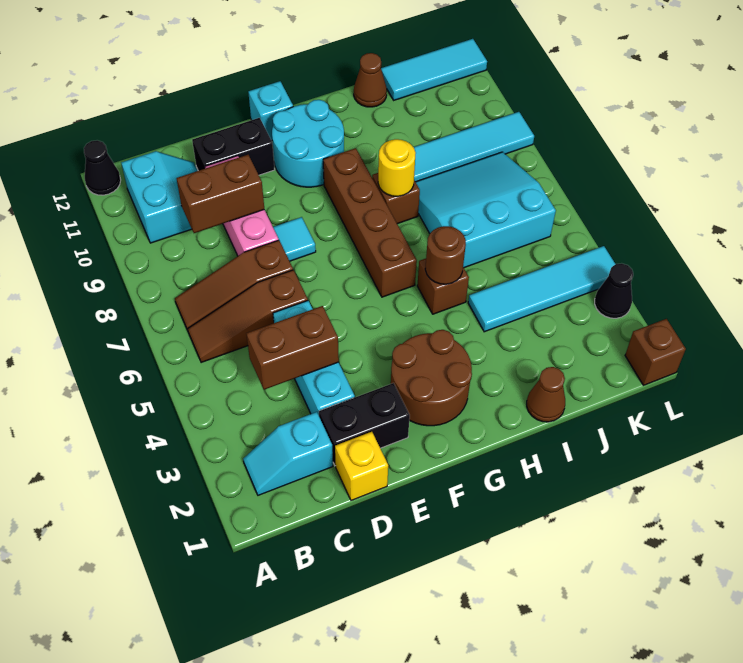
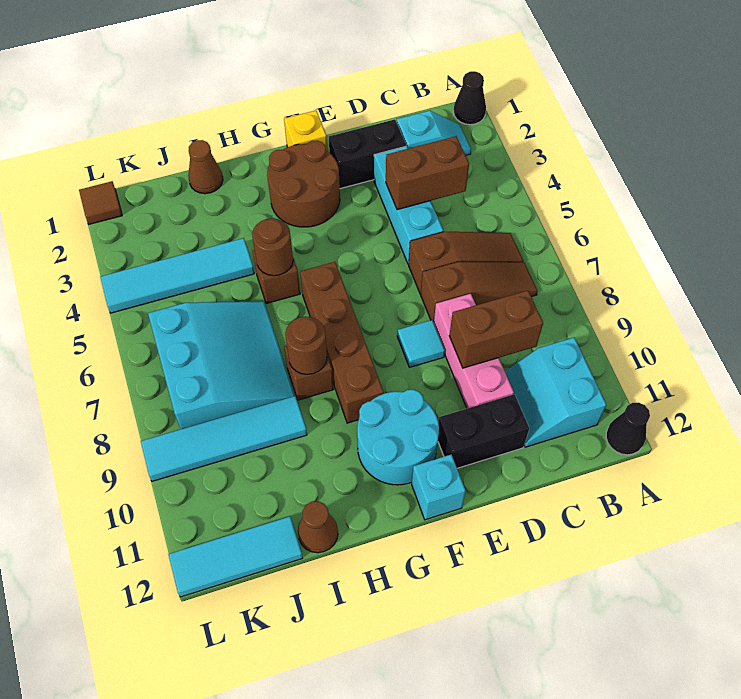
yellow brick D1 level 1 -> yellow brick F1 level 1
yellow round brick H8 level 2 -> brown round brick H8 level 2
cyan slope I6:K8 level 1 top 6 -> cyan slope I6:K8 level 1 top K
brown brick L1 level 1 -> brown tile L1 level 1
black cone L3 level 1 -> black cone A1 level 1

